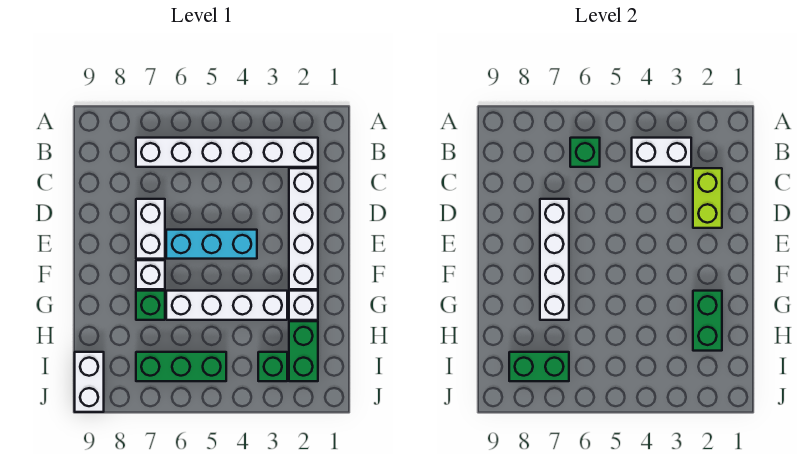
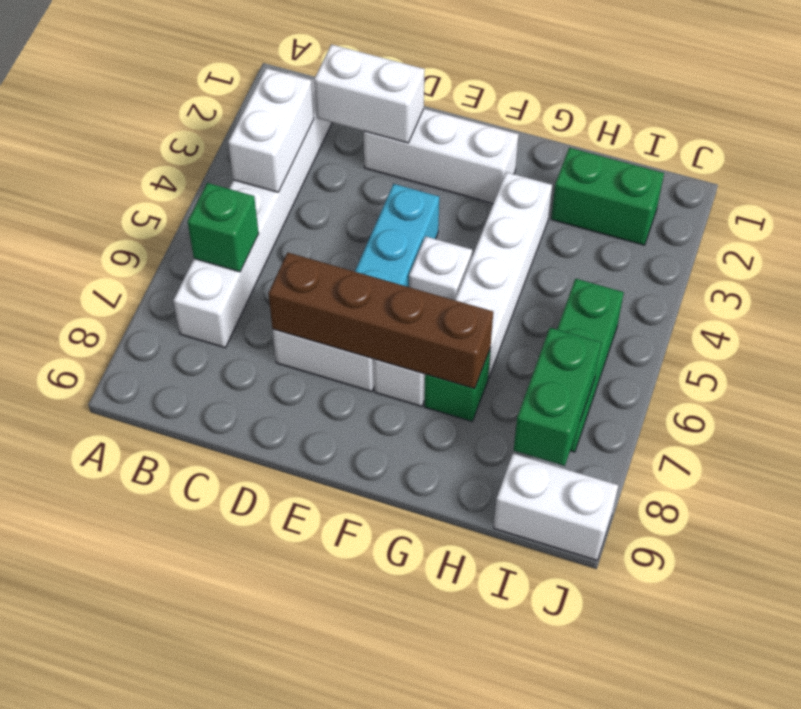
white brick C2:F2 level 1 -> white brick D2:F2 level 1
lime brick C2:D2 level 2 -> white brick C2:D2 level 2
white brick D7:G7 level 2 -> brown brick D7:G7 level 2
white brick G2 level 1 -> white brick F5 level 1
green brick G2:H2 level 2 -> none
green brick I3 level 1 -> none

